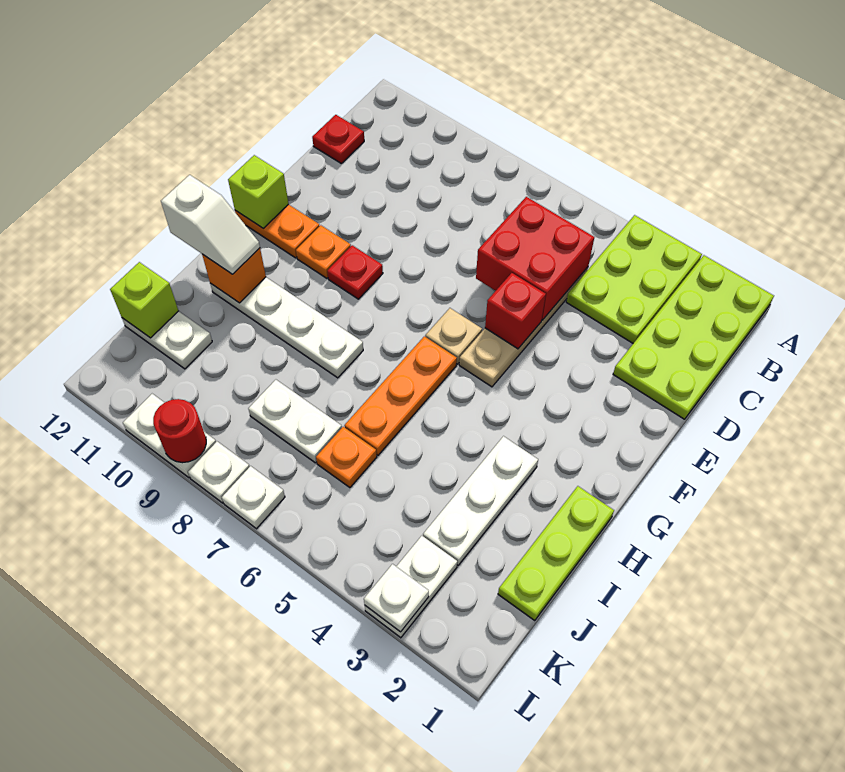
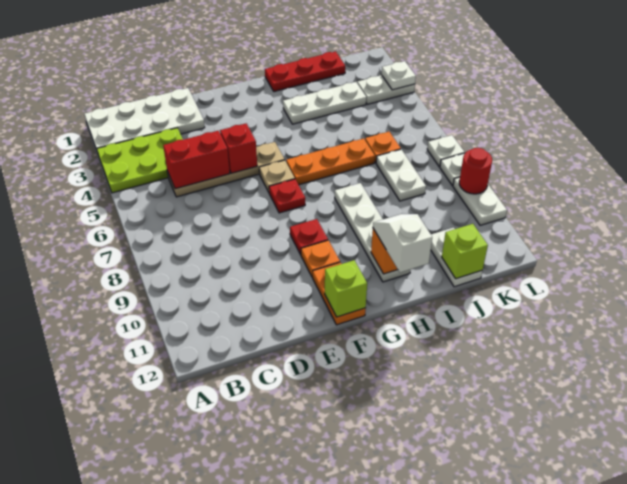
lime plate A1:D2 level 1 -> white plate A1:D2 level 1
red brick C5:D6 level 2 -> red brick C5:D5 level 2
red plate C12 level 1 -> red plate F7 level 1
lime plate H1:J1 level 1 -> red plate H1:J1 level 1

